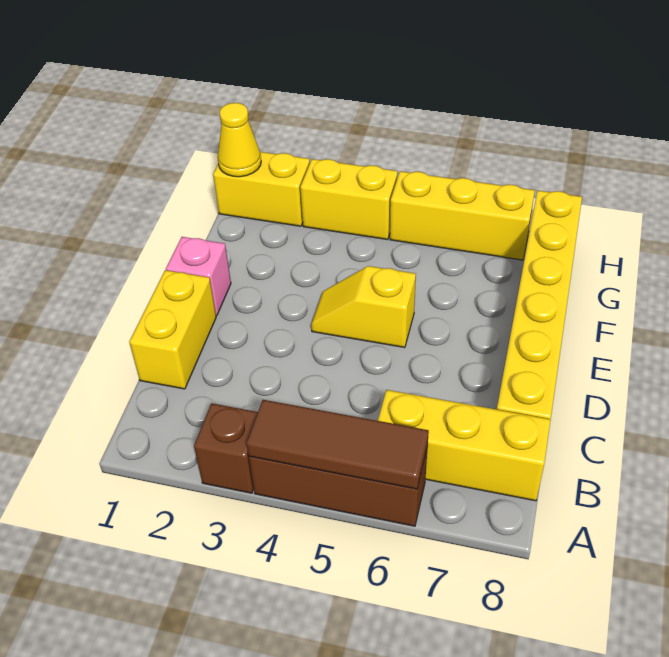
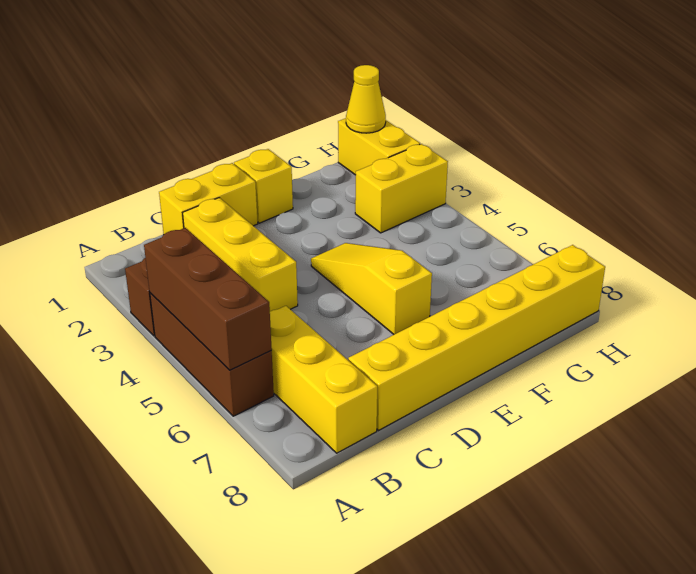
brown tile A4:A6 level 2 -> brown brick A4:A6 level 2
pink brick E1 level 1 -> yellow brick E1 level 1
yellow slope E4:E5 level 1 top 5 -> yellow slope E4:E6 level 1 top 6
yellow brick H3:H4 level 1 -> yellow brick G3:H3 level 1
yellow brick H5:H7 level 1 -> yellow brick C2:C4 level 1

